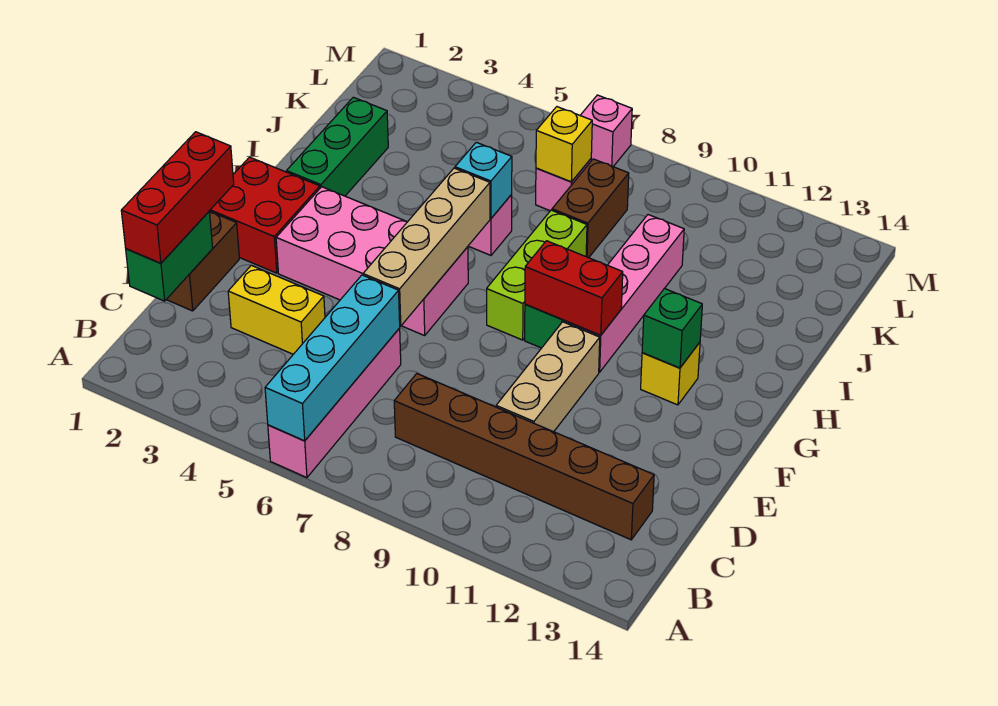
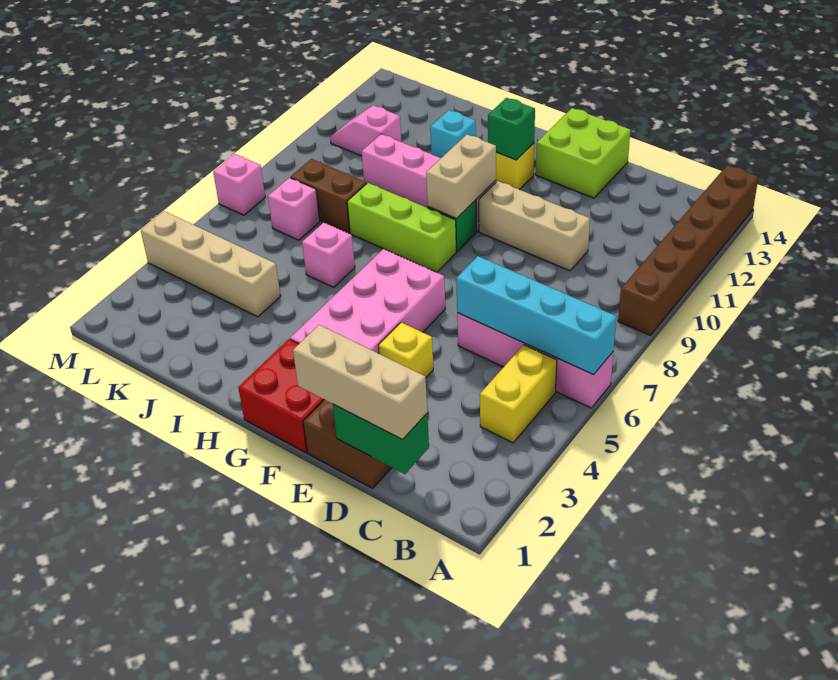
red brick C1:E1 level 3 -> tan brick C1:E1 level 3
brown brick C8:C13 level 1 -> brown brick A9:A14 level 1
yellow brick D3:D4 level 1 -> yellow brick B4:B5 level 1
tan brick E6:H6 level 2 -> tan brick J4:M4 level 1
none -> lime brick E13:F14 level 1
red brick G9:G10 level 2 -> tan brick G9:G10 level 2
green brick H2:J2 level 1 -> none
cyan brick I6 level 2 -> cyan brick I12 level 1
yellow brick K7 level 2 -> yellow brick E4 level 1
none -> pink slope K11:L11 level 1 top K

